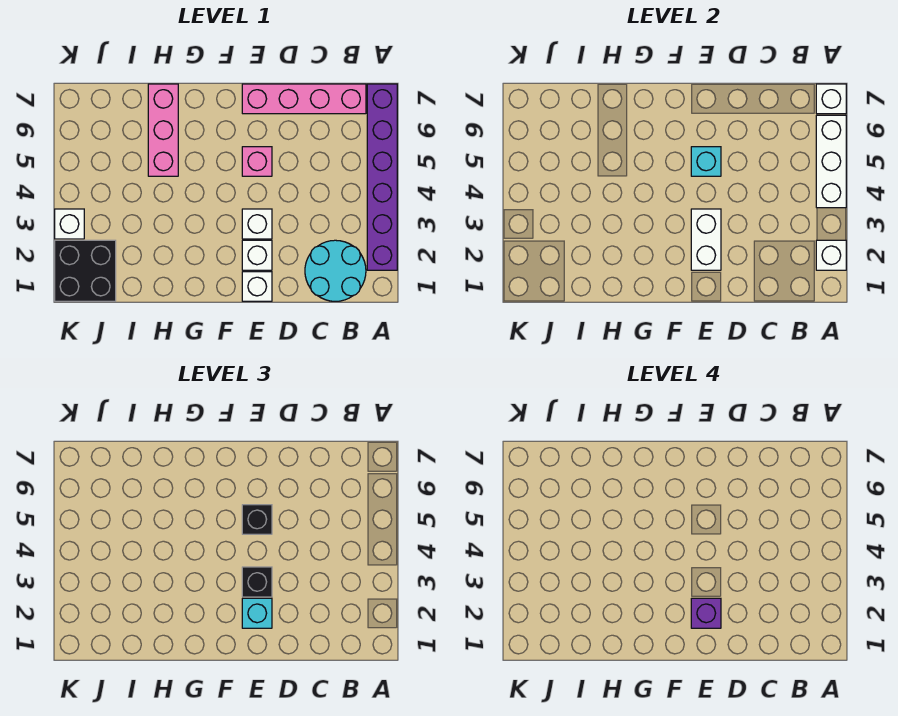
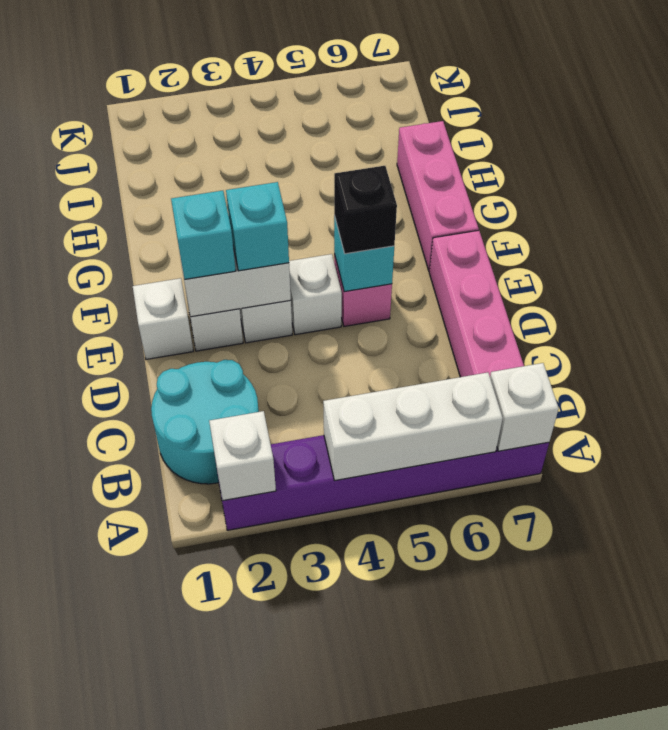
purple brick E2 level 4 -> none
black brick E3 level 3 -> cyan brick E3 level 3
pink brick H5:H7 level 1 -> pink brick F7:H7 level 1
black brick J1:K2 level 1 -> none
white brick K3 level 1 -> white brick E4 level 1

